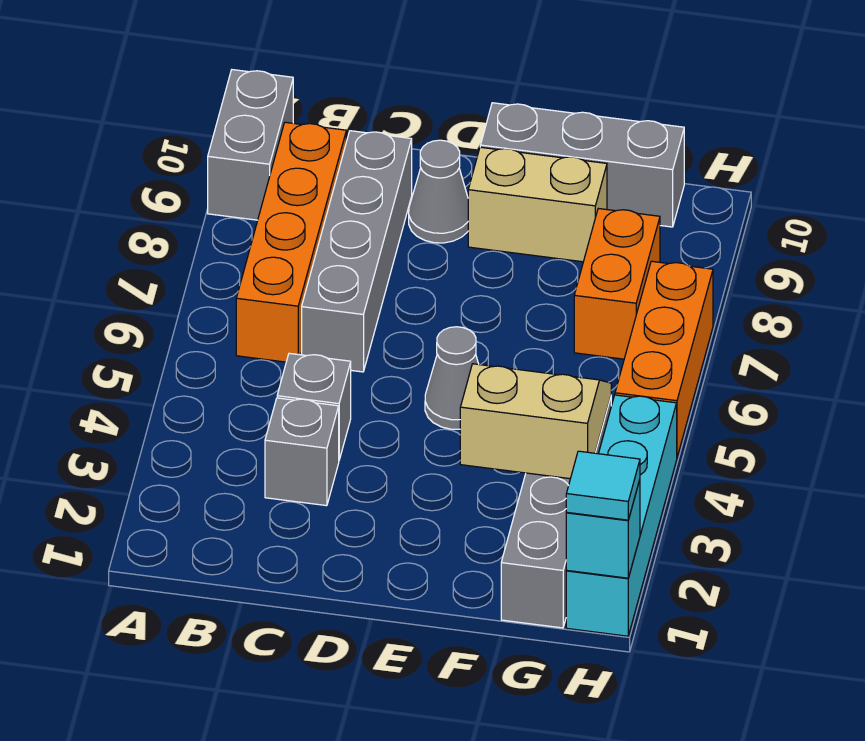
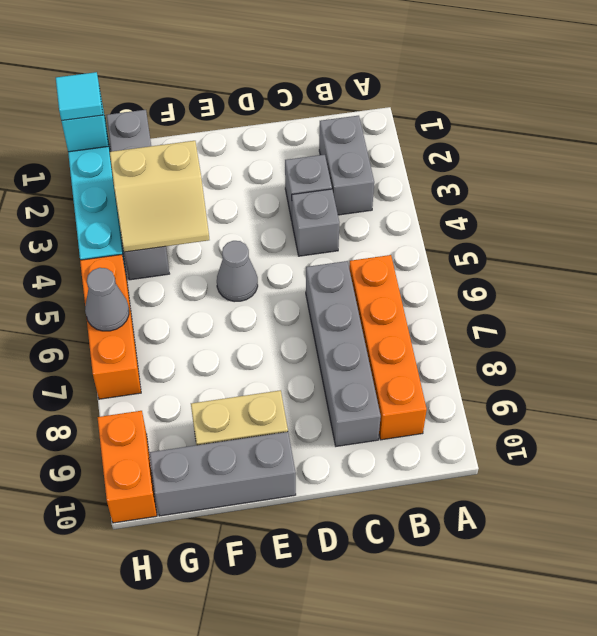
grey brick A9:A10 level 1 -> grey brick B2:B3 level 1
grey cone D9 level 1 -> grey cone H6 level 2
orange brick G7:G8 level 1 -> orange brick H9:H10 level 1

